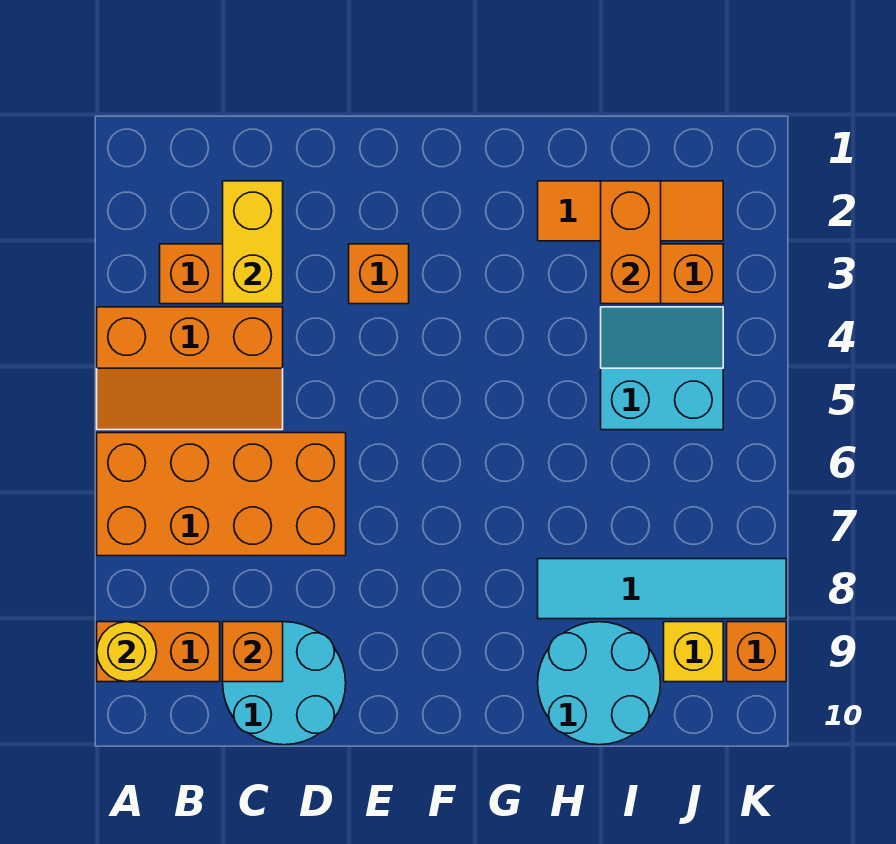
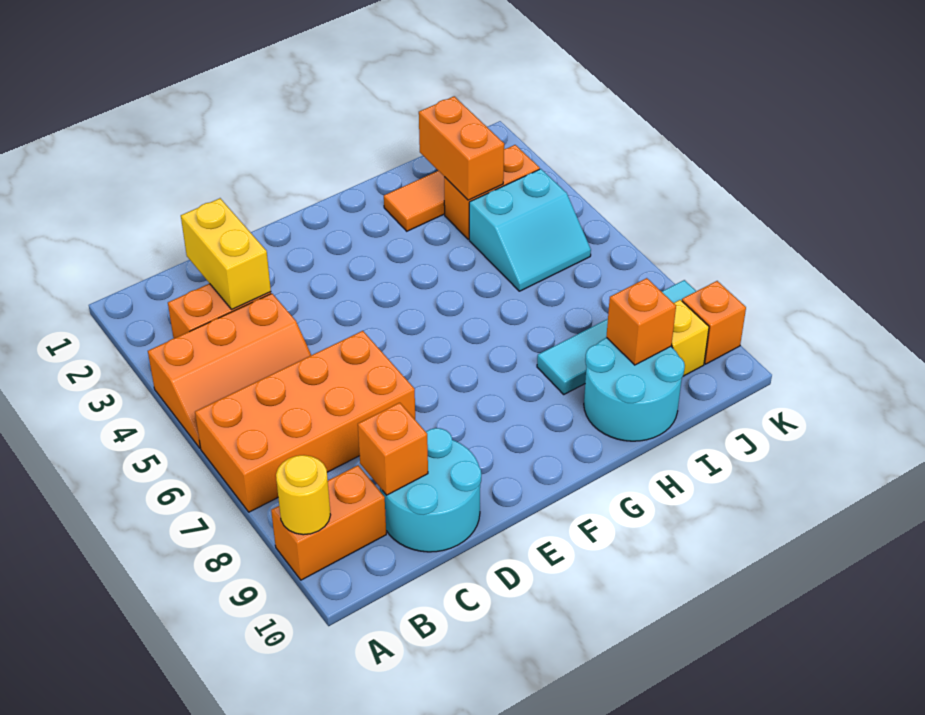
orange brick E3 level 1 -> orange brick I9 level 2
cyan slope I4:J5 level 1 top 5 -> cyan slope I4:J5 level 1 top 4

